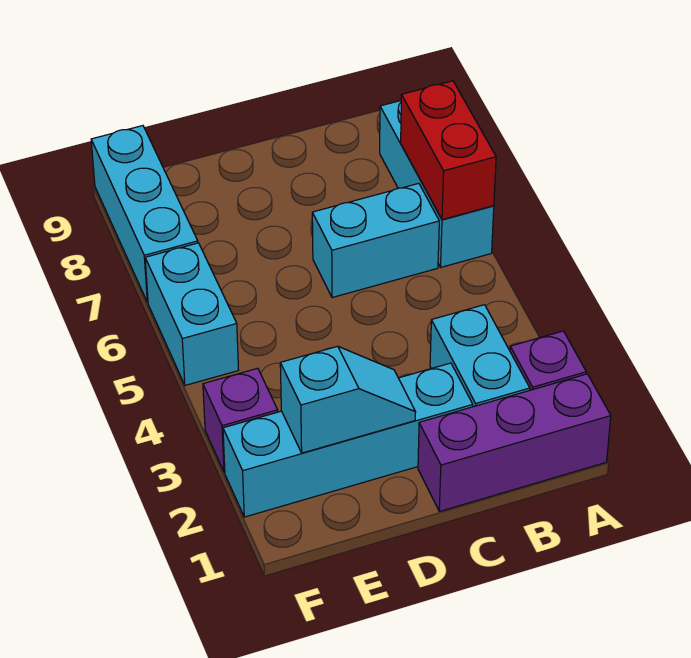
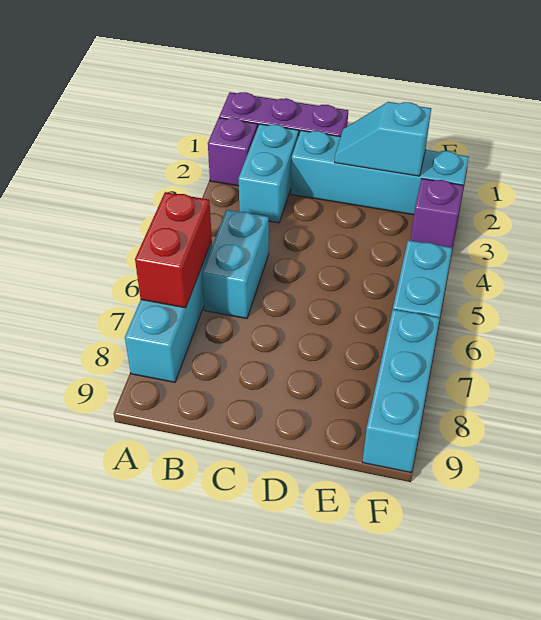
cyan brick B6:C6 level 1 -> cyan brick B5:B6 level 1

